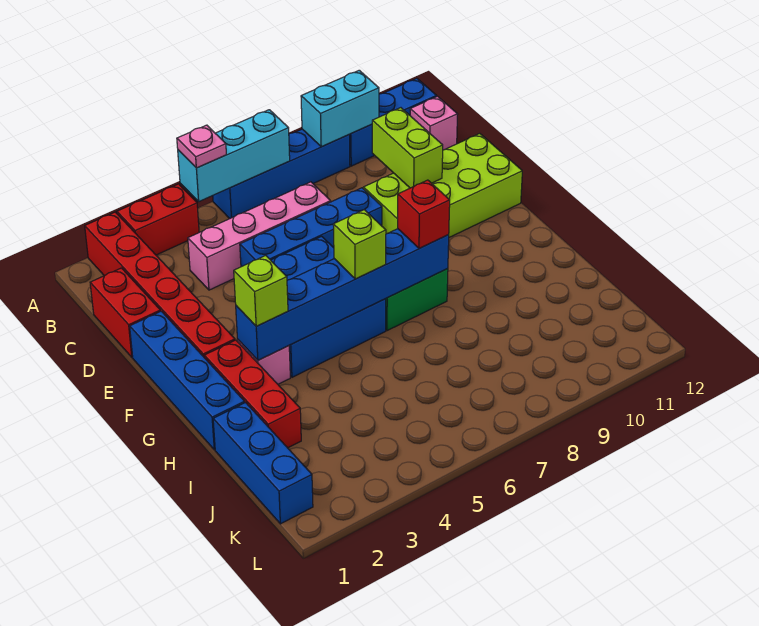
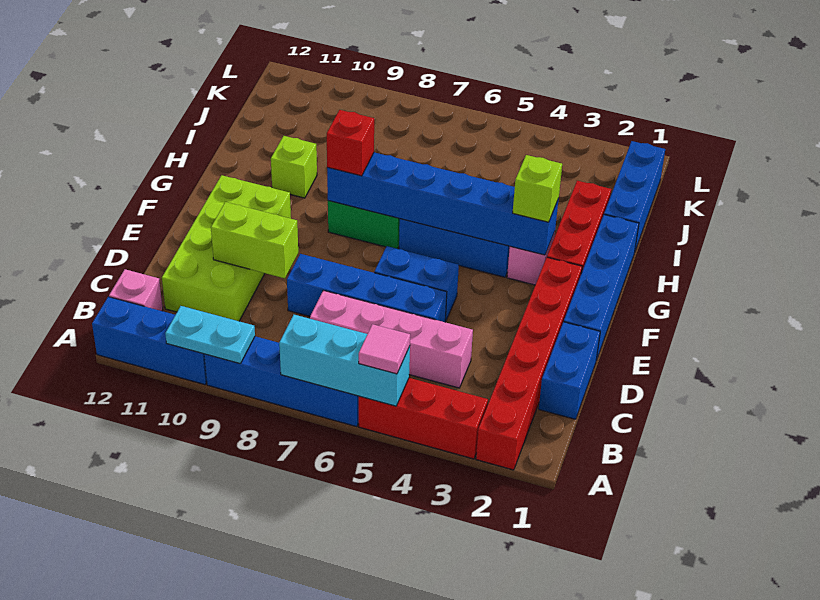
red brick A3:A4 level 1 -> red brick A3:A5 level 1
pink plate A5 level 3 -> pink tile A5 level 3
cyan brick A9:A10 level 2 -> cyan plate A9:A10 level 2
red brick C1:D1 level 1 -> blue brick C1:D1 level 1
lime brick C10:D10 level 2 -> lime brick D9:D10 level 2
lime brick D9:E12 level 1 -> lime brick C10:F11 level 1
lime brick G6 level 3 -> lime brick H10 level 1

